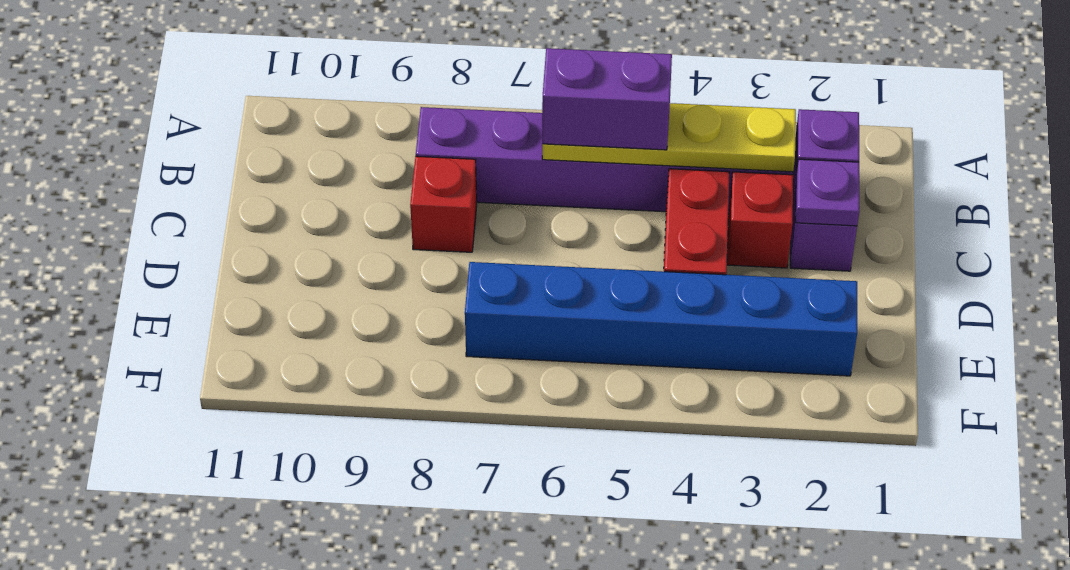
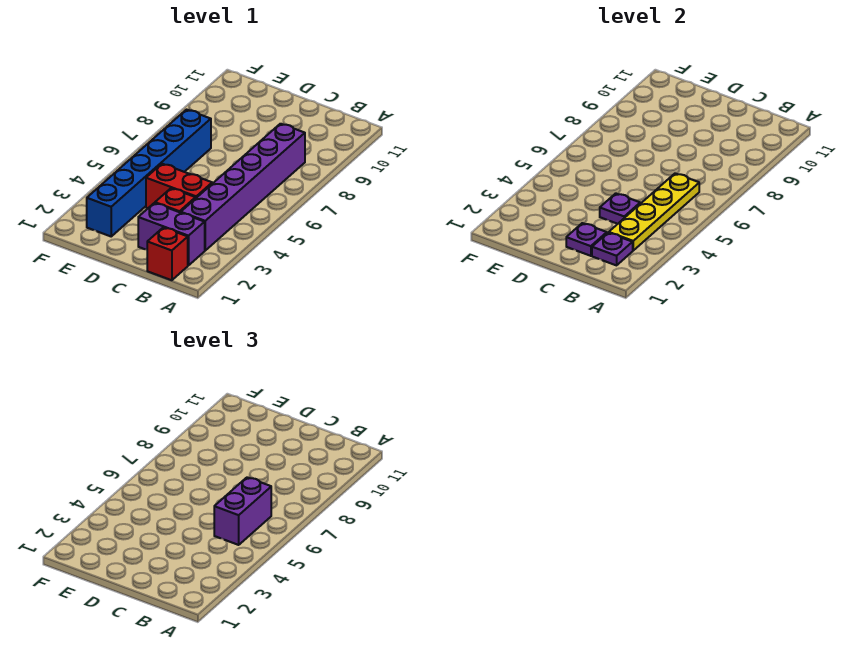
none -> purple plate C4 level 2
red brick C8 level 1 -> red brick B1 level 1

